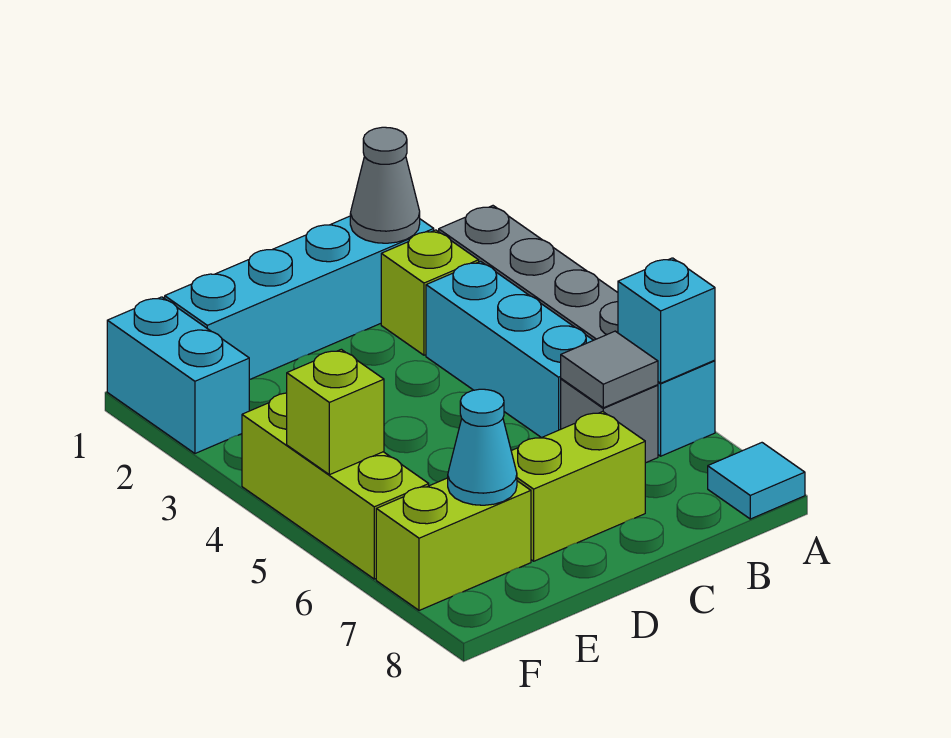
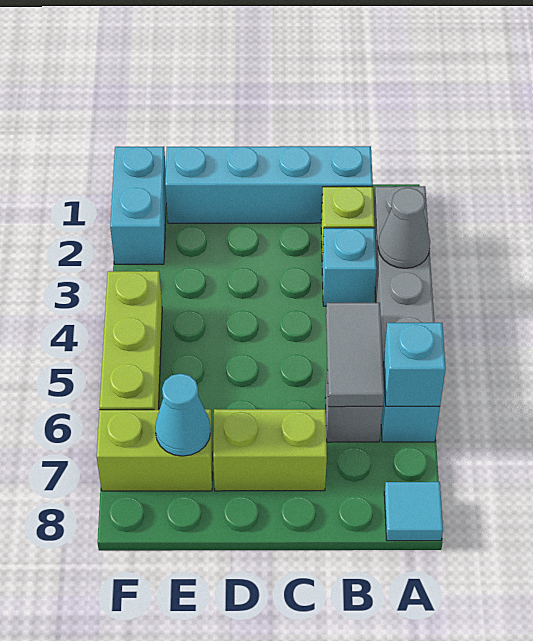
grey cone B1 level 2 -> grey cone A3 level 2
cyan brick B3:B5 level 1 -> cyan brick B3 level 1
grey tile B6 level 2 -> grey tile B5:B6 level 2
lime brick F5 level 2 -> none

